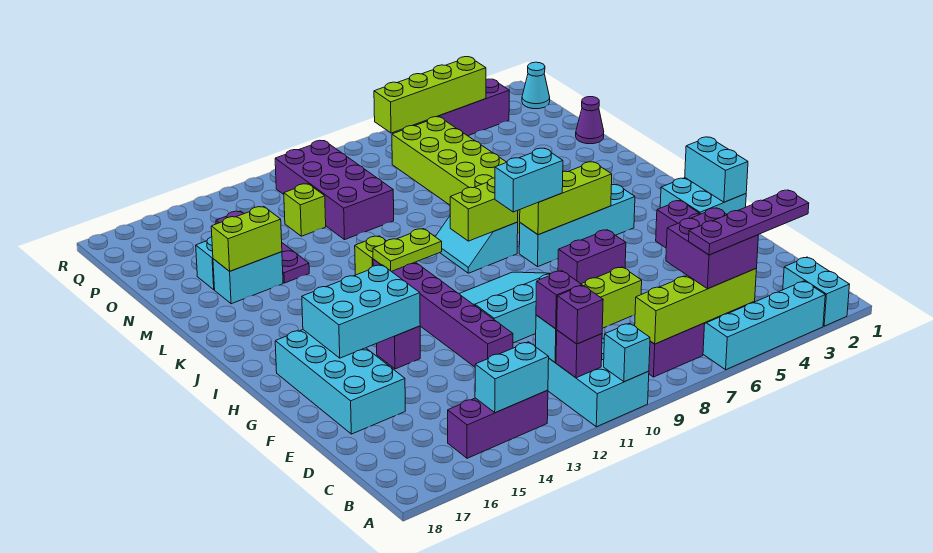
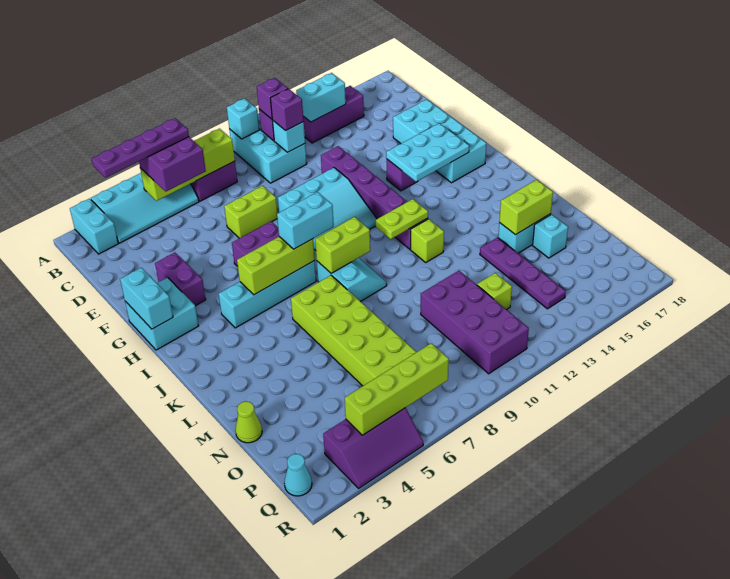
cyan brick G14:H16 level 2 -> cyan plate G14:H16 level 2
purple cone N1 level 1 -> lime cone N1 level 1

